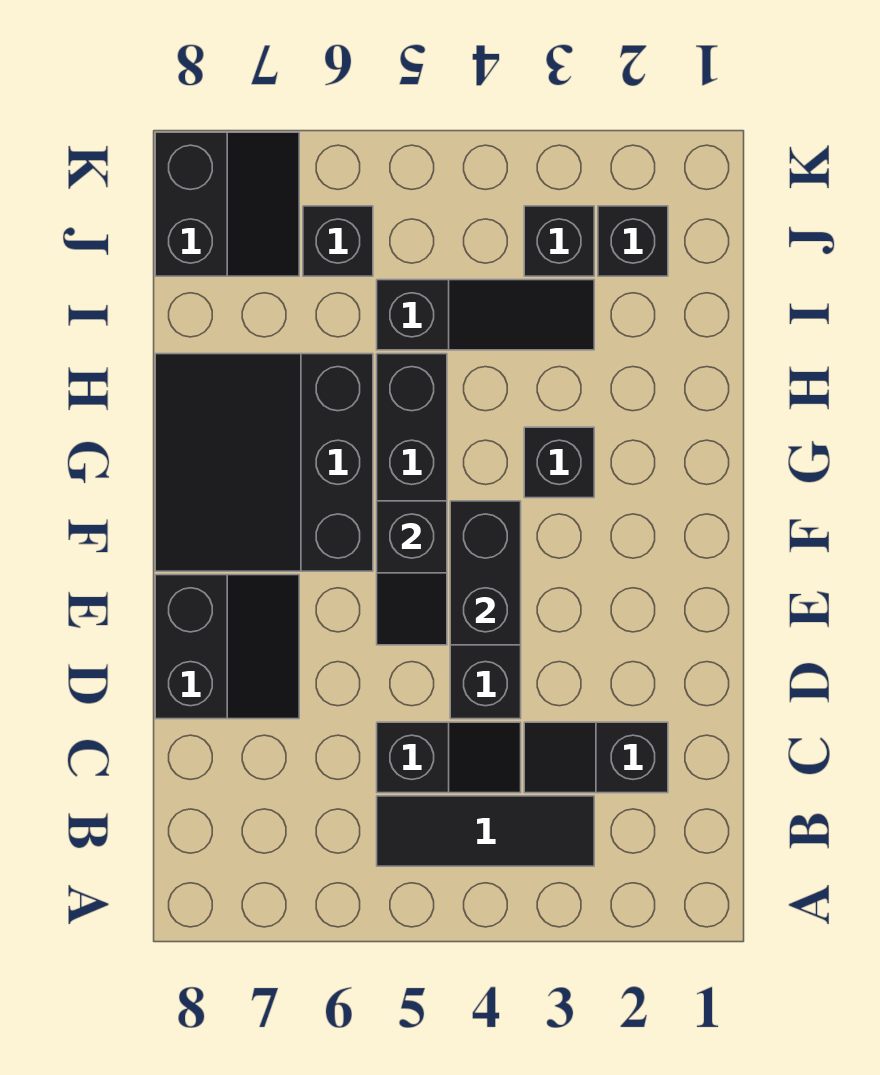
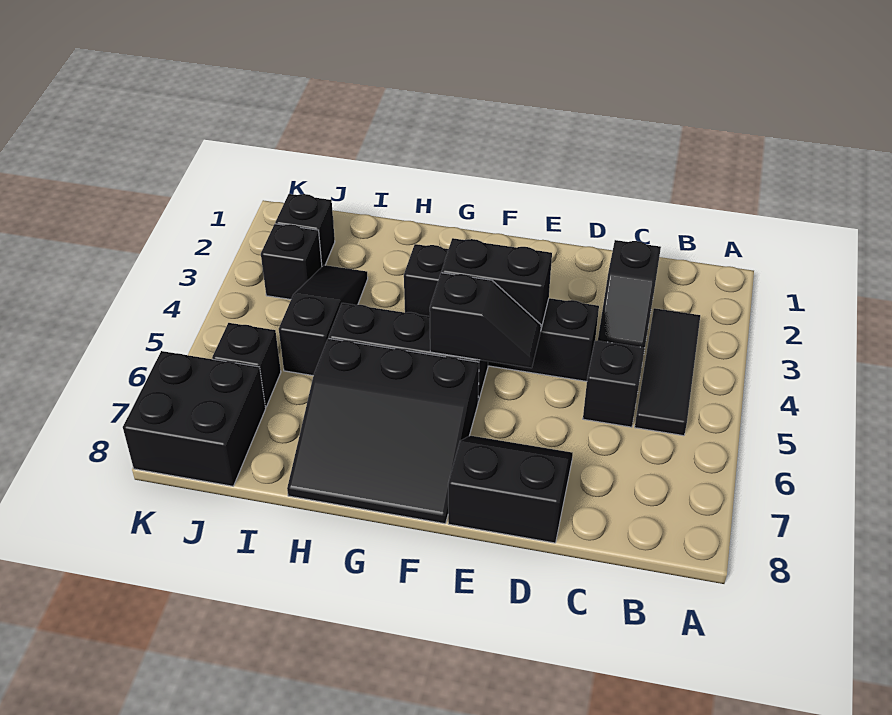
black slope J7:K8 level 1 top 8 -> black brick J7:K8 level 1

